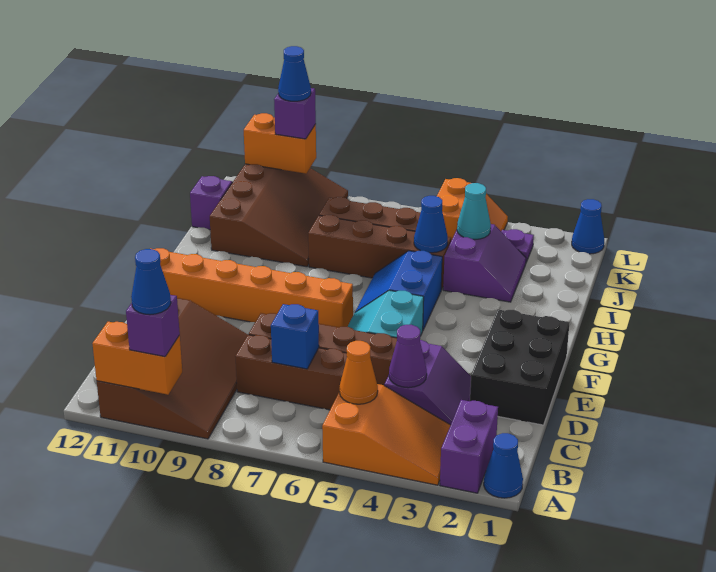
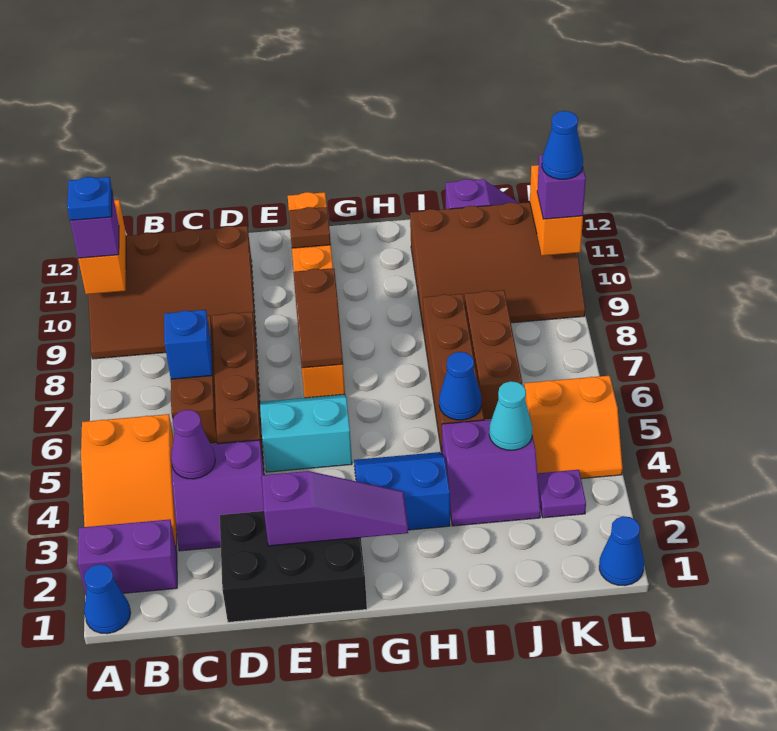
blue cone A10 level 4 -> blue plate A10 level 4
orange cone B5 level 2 -> none
none -> purple slope E2:G2 level 2 top E
none -> brown slope F7:F8 level 2 top 8
none -> brown plate F11 level 2
blue slope G5:H6 level 1 top 5 -> blue slope G3:H4 level 1 top 3

